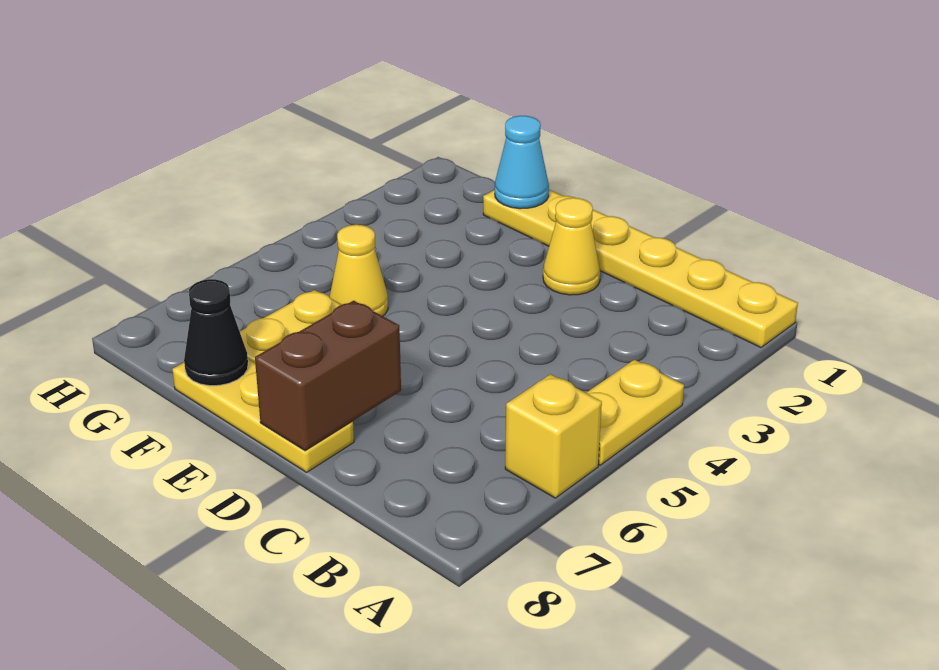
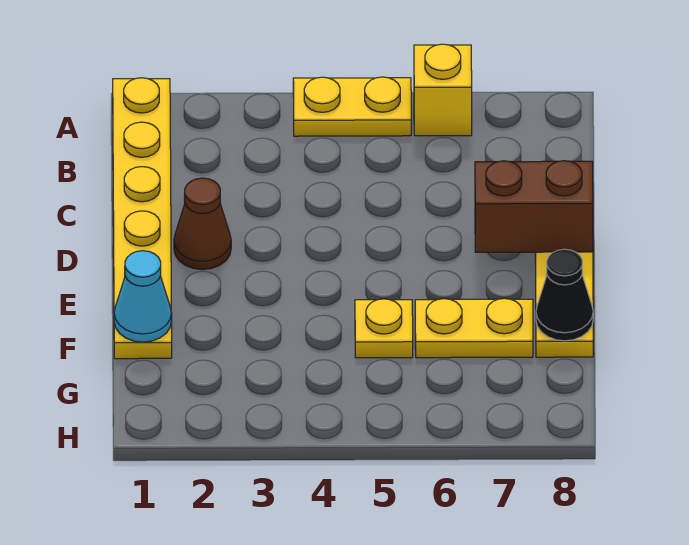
yellow cone D2 level 1 -> brown cone D2 level 1
yellow cone F5 level 1 -> yellow plate F5 level 1

